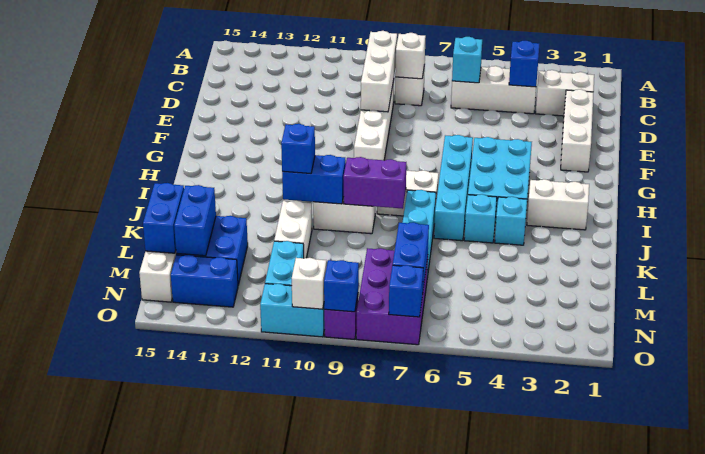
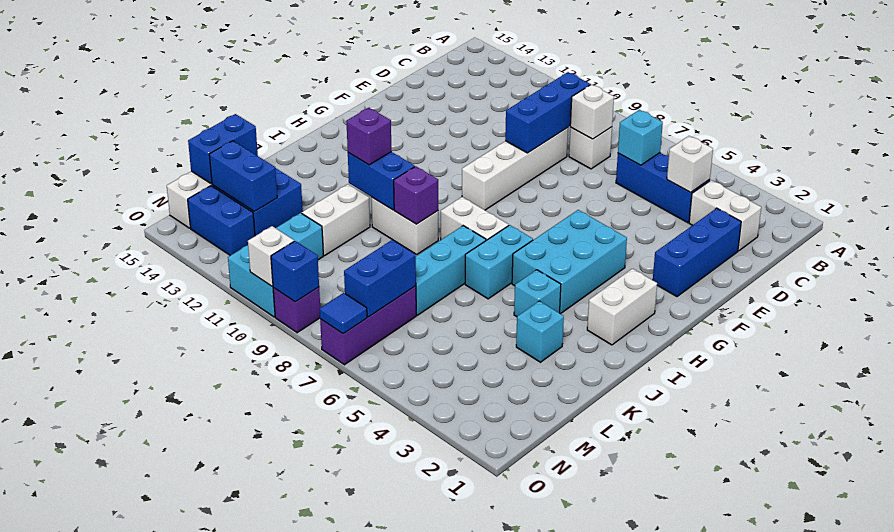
white brick C4:C6 level 1 -> blue brick C4:C6 level 1
blue brick C4 level 2 -> white brick C4 level 2
white brick C9:E9 level 2 -> blue brick C9:E9 level 2
white brick D2:F2 level 1 -> blue brick D2:F2 level 1
cyan brick G6:J6 level 1 -> cyan brick I6:J6 level 1
white brick I2:I3 level 1 -> white brick H2:I2 level 1
cyan brick J5 level 1 -> cyan brick K3 level 1
purple brick J8:J9 level 2 -> purple brick J9 level 2
blue brick J11 level 3 -> purple brick J11 level 3
blue brick L14:M14 level 2 -> blue brick M13:M14 level 2
purple brick M7:O8 level 1 -> purple brick M7:O7 level 1
blue brick O7 level 2 -> blue tile O7 level 2

